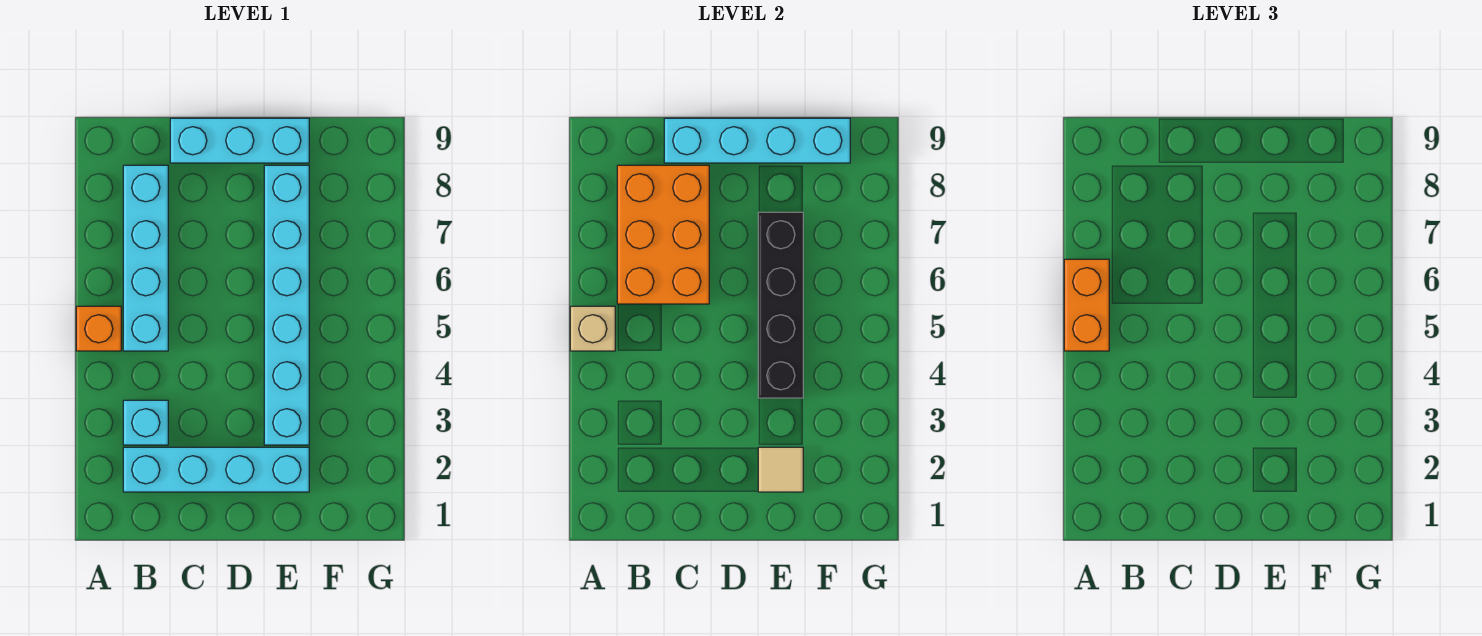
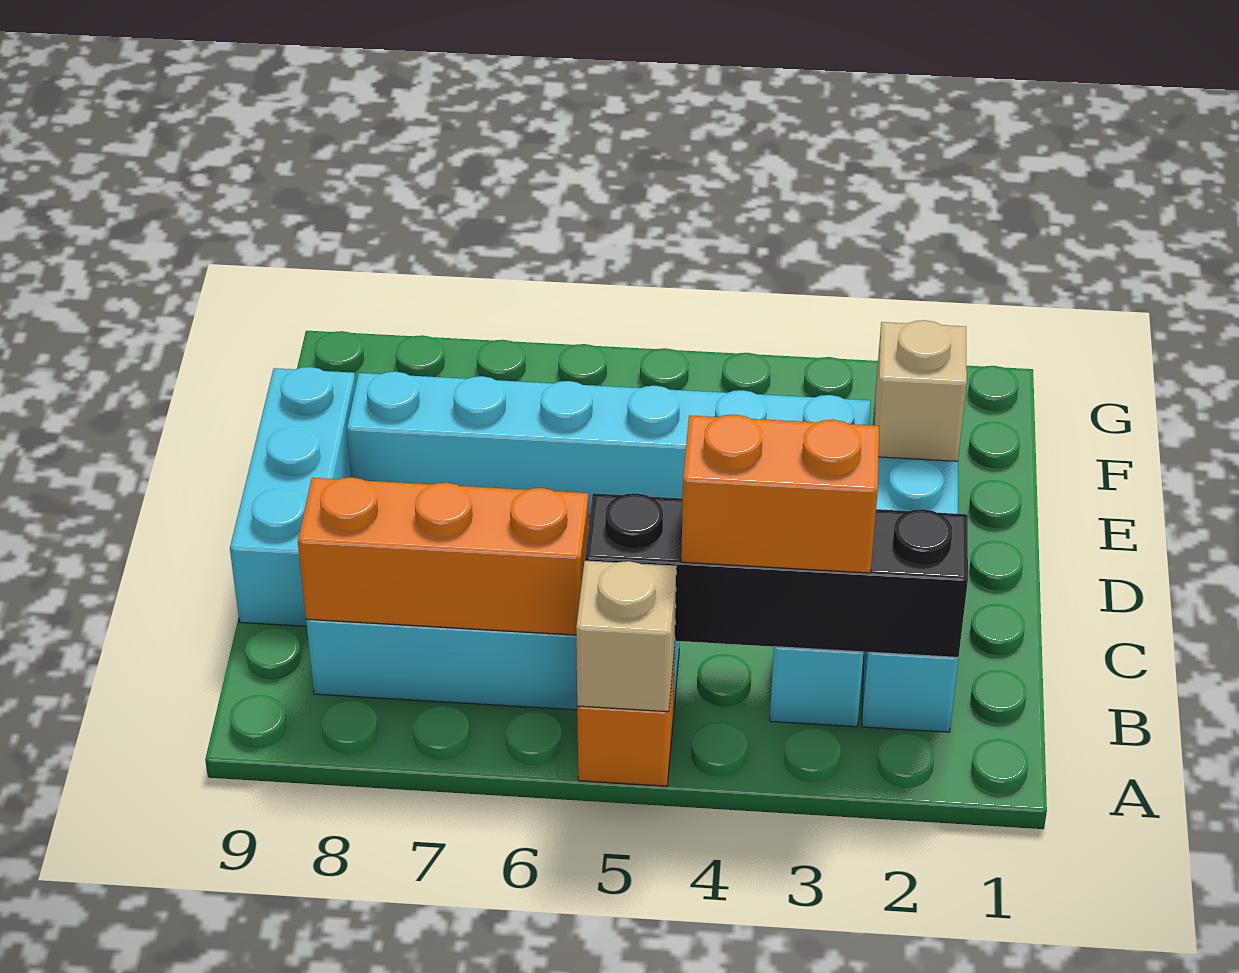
orange brick A5:A6 level 3 -> orange brick B3:B4 level 3
orange brick B6:C8 level 2 -> orange brick B6:B8 level 2
cyan brick C9:F9 level 2 -> none
tan tile E2 level 2 -> tan brick E2 level 2
black brick E4:E7 level 2 -> black brick B2:B5 level 2

